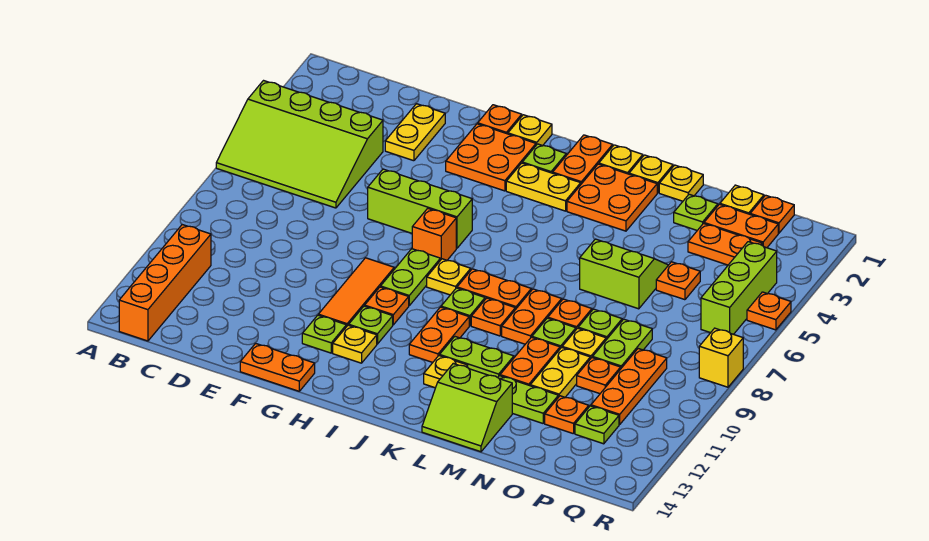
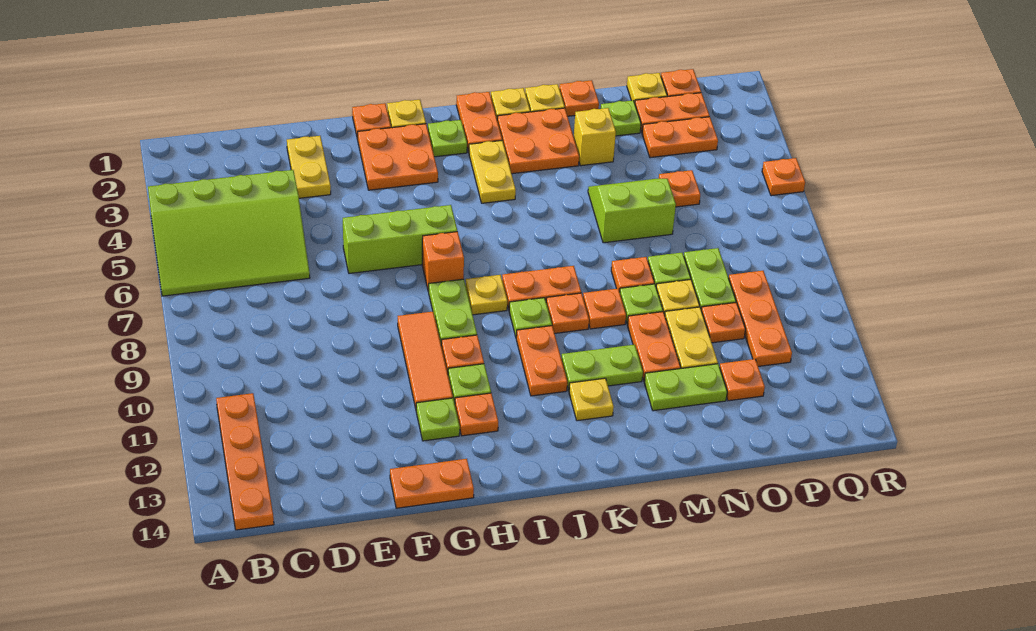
orange brick B11:B14 level 1 -> orange plate B11:B14 level 1
yellow plate H12 level 1 -> orange plate H12 level 1
yellow plate I3:J3 level 1 -> yellow plate J3:J4 level 1
orange plate L8:L9 level 1 -> orange plate L9 level 1
lime slope L13:M14 level 1 top 13 -> none
yellow plate M1 level 1 -> orange plate M1 level 1
lime plate P12 level 1 -> none
lime brick Q4:Q6 level 1 -> none
yellow brick R8 level 1 -> yellow brick M3 level 1

